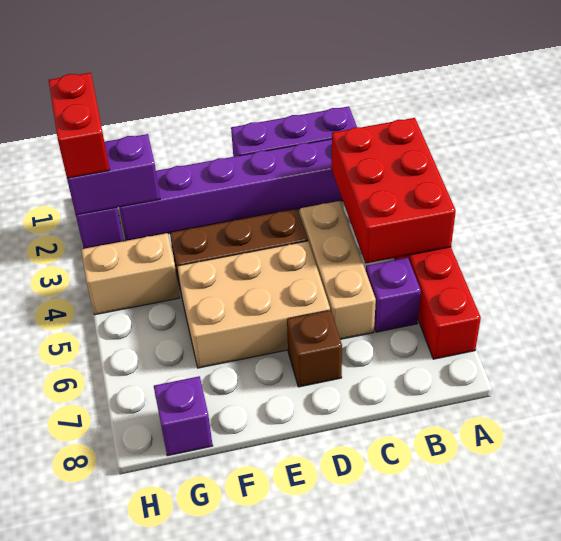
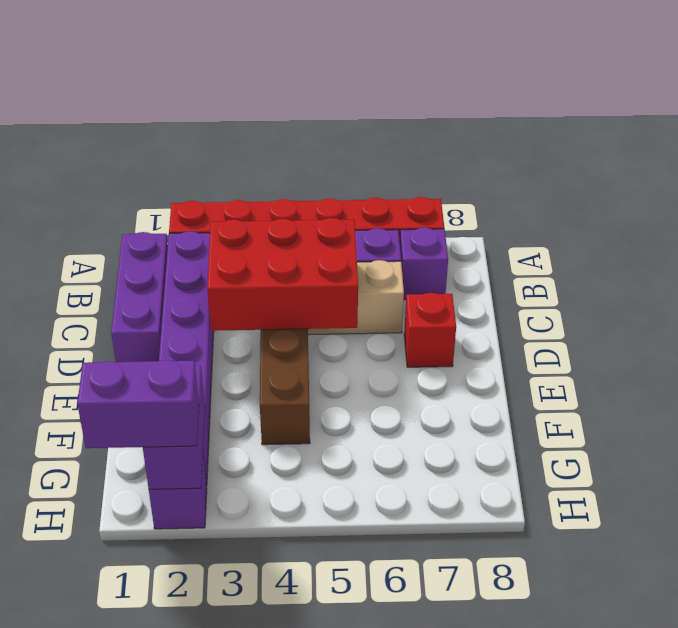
red brick A3:B5 level 2 -> red brick C3:D5 level 2
tan brick D5:F6 level 1 -> none
brown brick D7 level 1 -> red brick D7 level 1
tan brick G4:H4 level 1 -> none
purple brick G8 level 1 -> purple brick B7 level 1
red brick H1:H2 level 3 -> purple brick H1:H2 level 3

